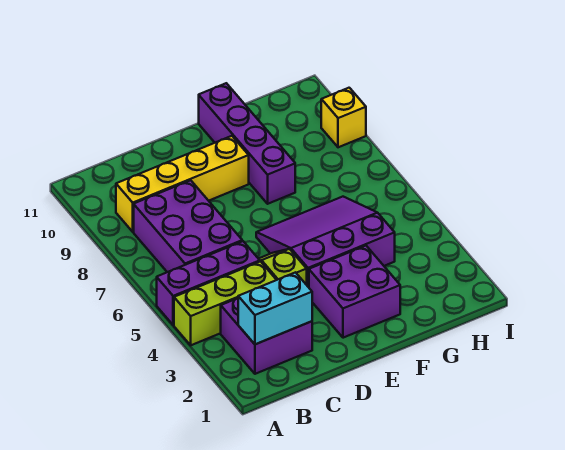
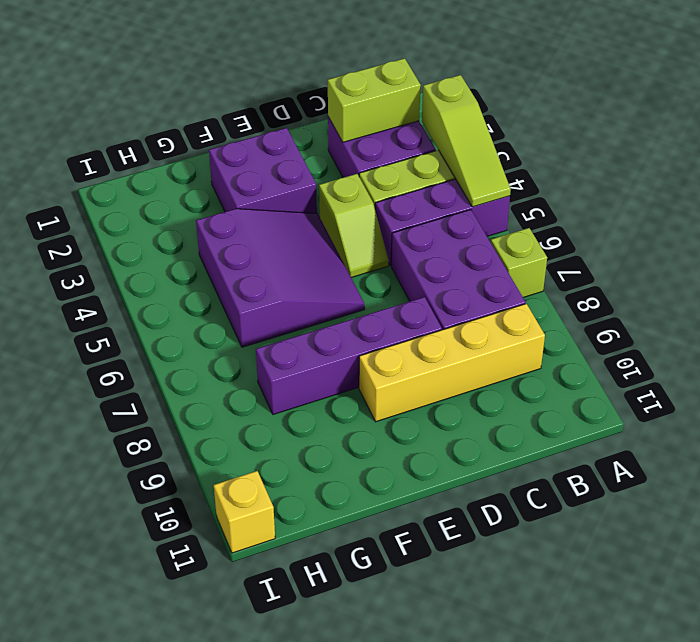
none -> lime slope A3:A5 level 2 top 3
none -> lime brick A7 level 1
cyan brick B2:C2 level 2 -> lime brick B2:C2 level 2
purple slope E4:G6 level 1 top 4 -> purple slope E4:G6 level 1 top G
purple brick F8:F11 level 1 -> purple brick D8:G8 level 1
yellow brick I9 level 1 -> yellow brick I11 level 1

